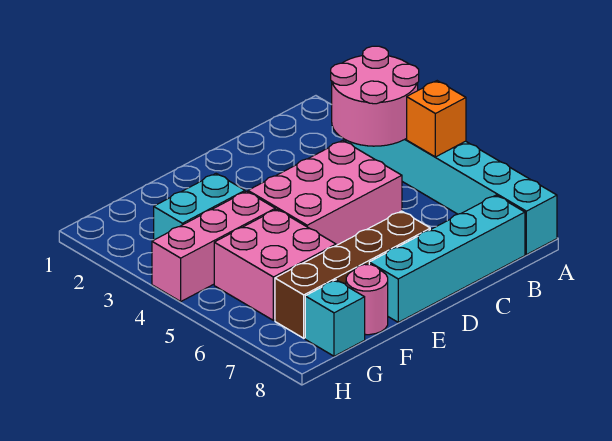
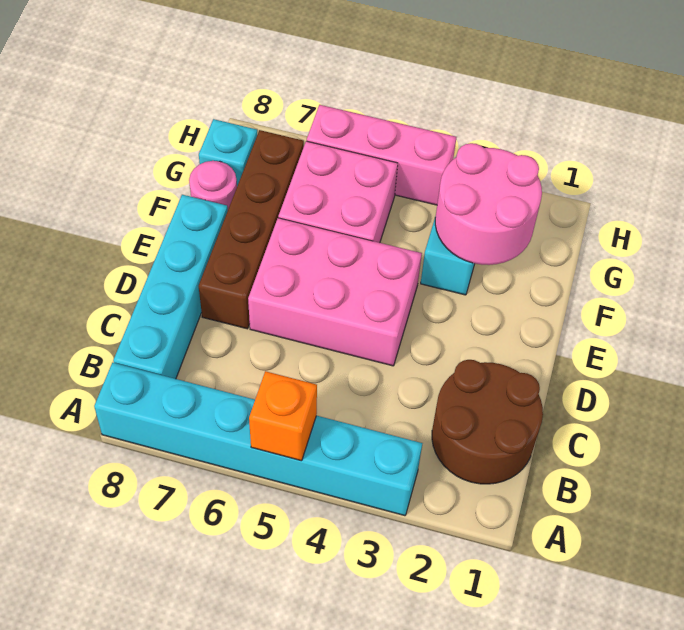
pink round brick A3:B4 level 2 -> pink round brick F2:G3 level 2
none -> brown round brick B1:C2 level 1
pink brick C4:E5 level 1 -> pink brick D4:E6 level 1
pink brick F4:H4 level 1 -> pink brick H4:H6 level 1

